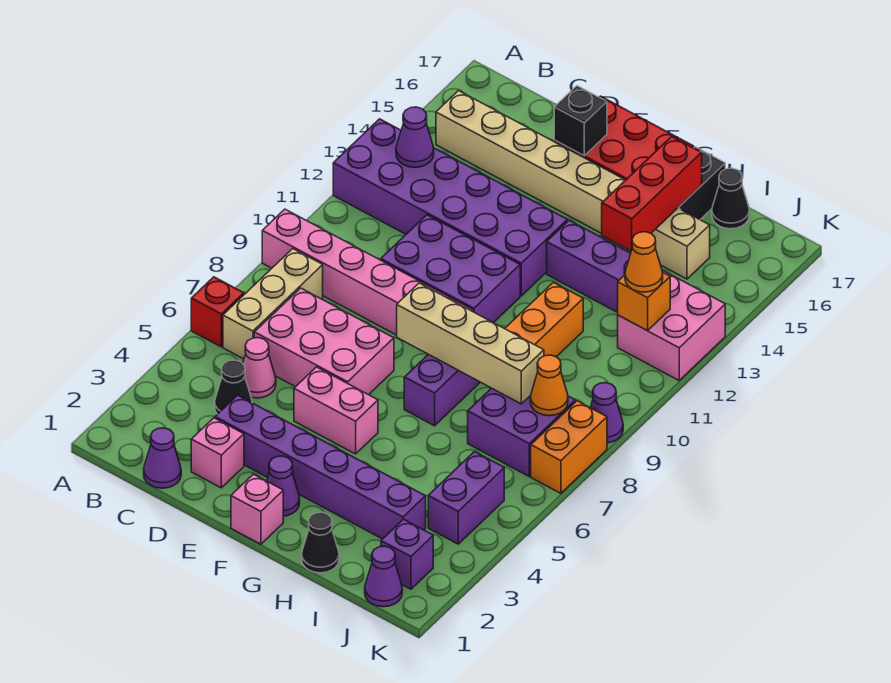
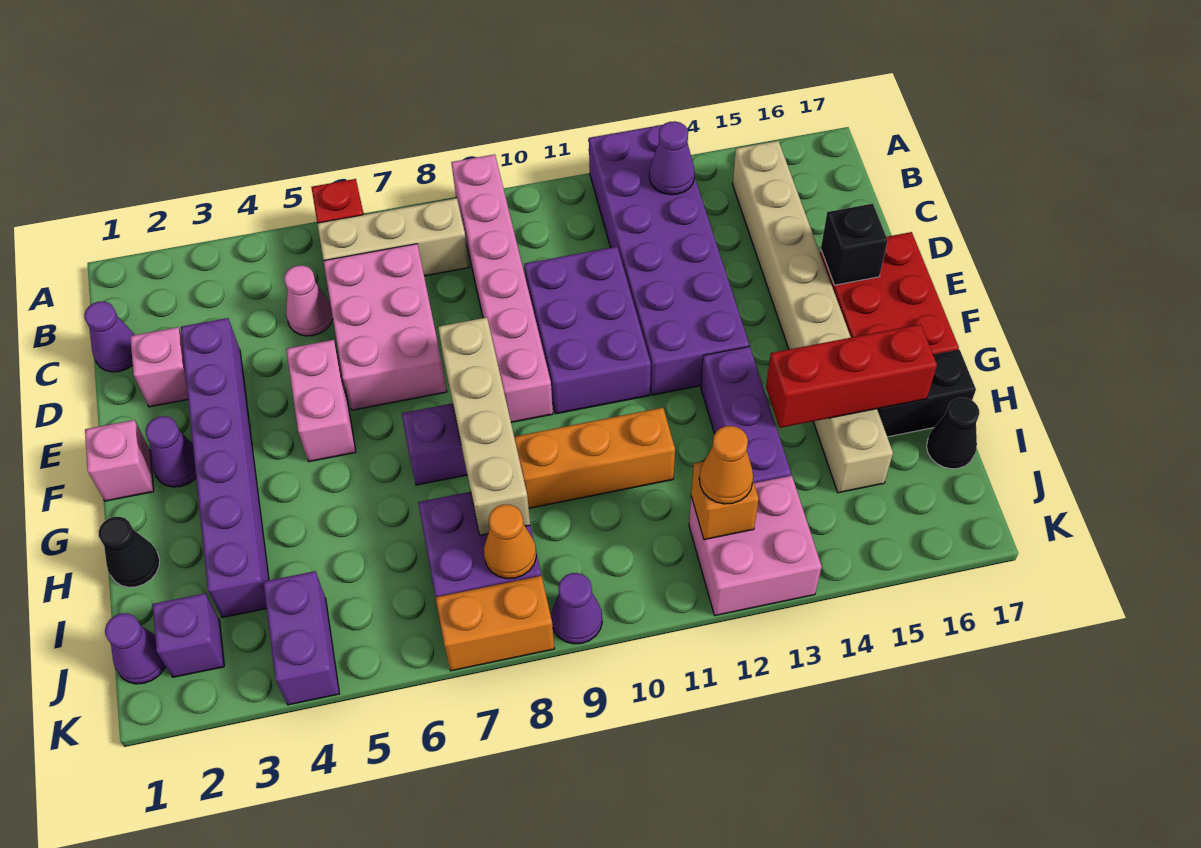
black cone C4 level 1 -> none
purple brick J4:J5 level 1 -> purple brick J4:K4 level 1

